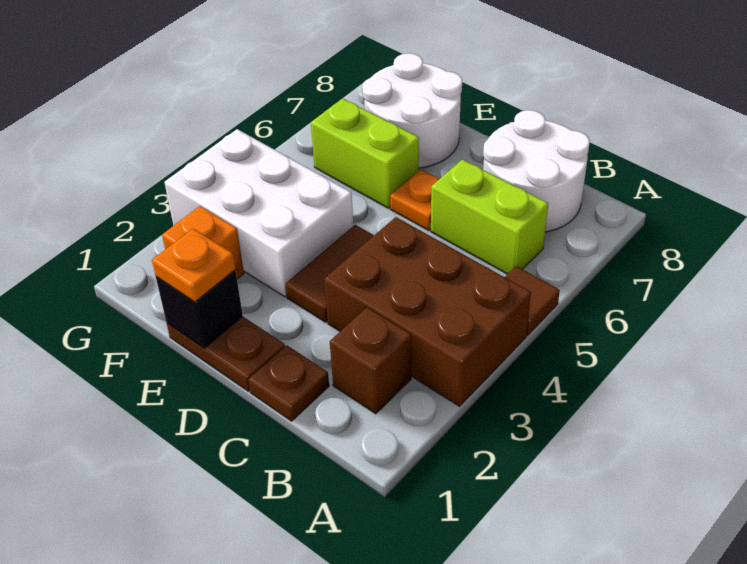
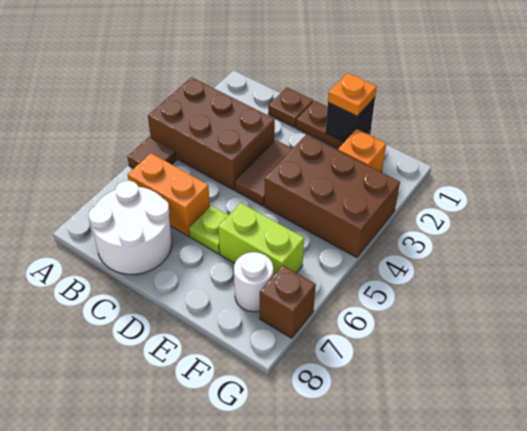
brown brick B2 level 1 -> brown brick G7 level 1
lime brick B6:C6 level 1 -> orange brick B6:C6 level 1
orange plate D6 level 1 -> lime plate D6 level 1
white brick E3:G4 level 1 -> brown brick E3:G4 level 1
white round brick E7:F8 level 1 -> white round brick F7 level 1

